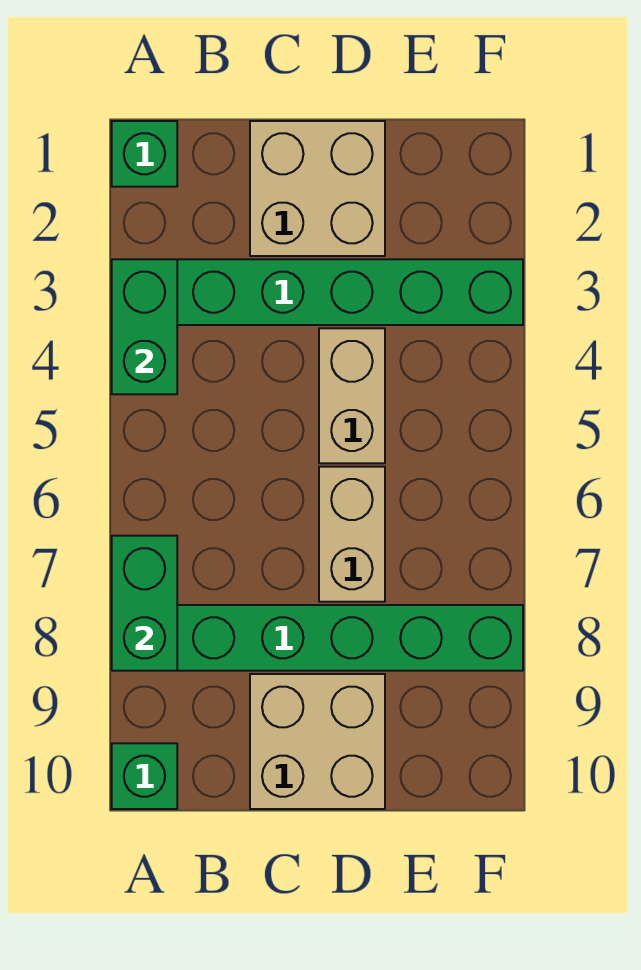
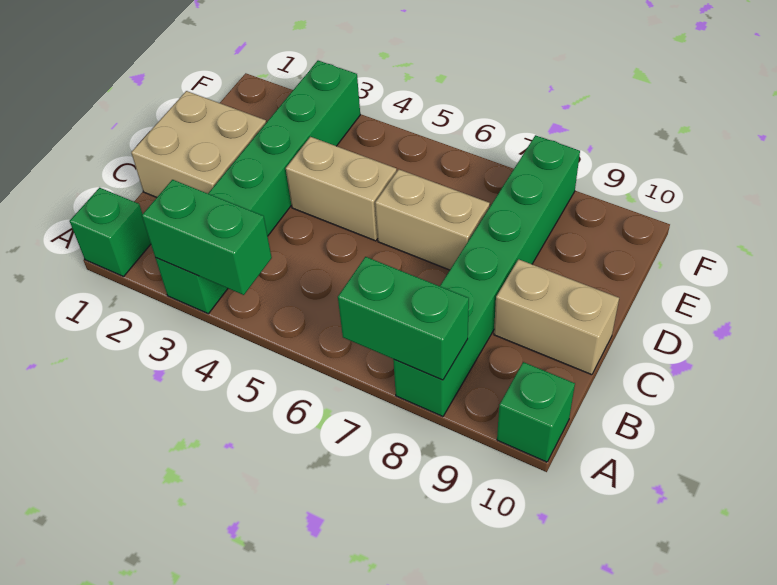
tan brick C9:D10 level 1 -> tan brick C9:C10 level 1

